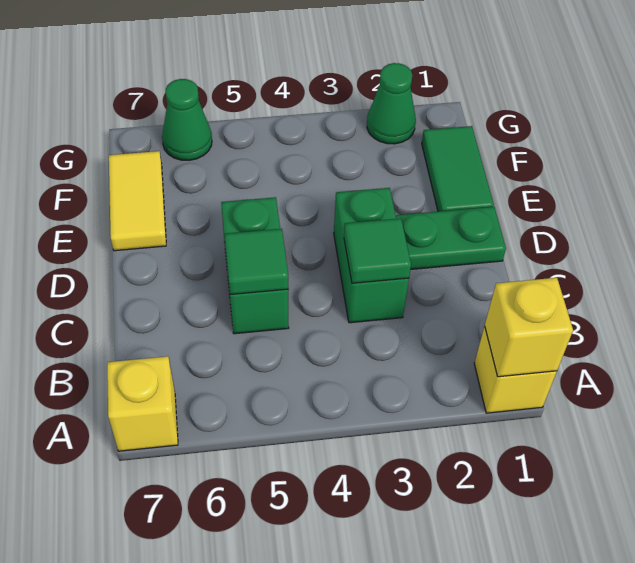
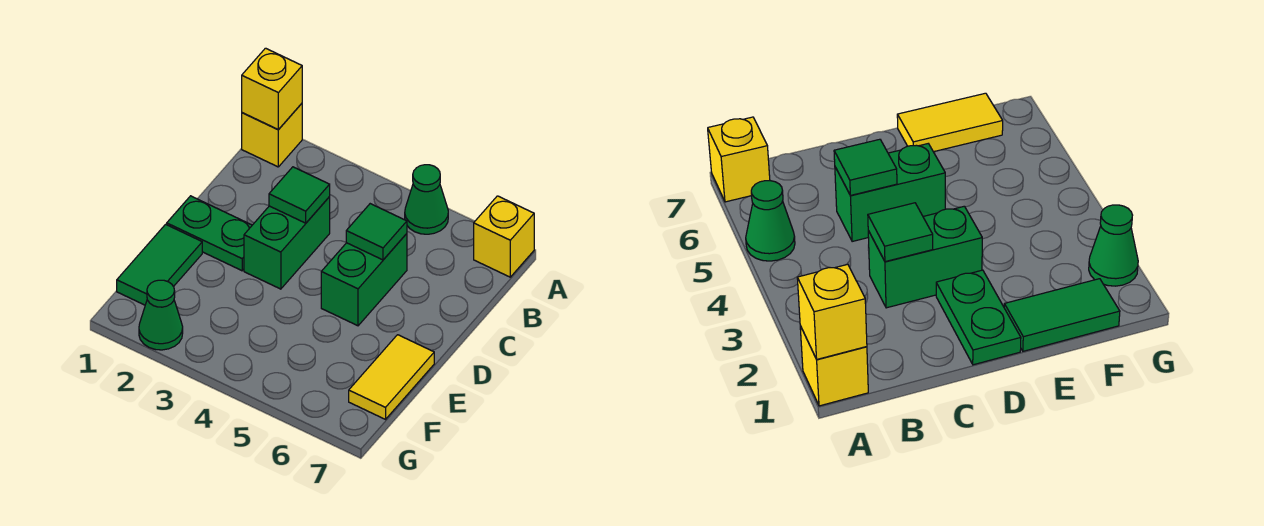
green cone G6 level 1 -> green cone A5 level 1

